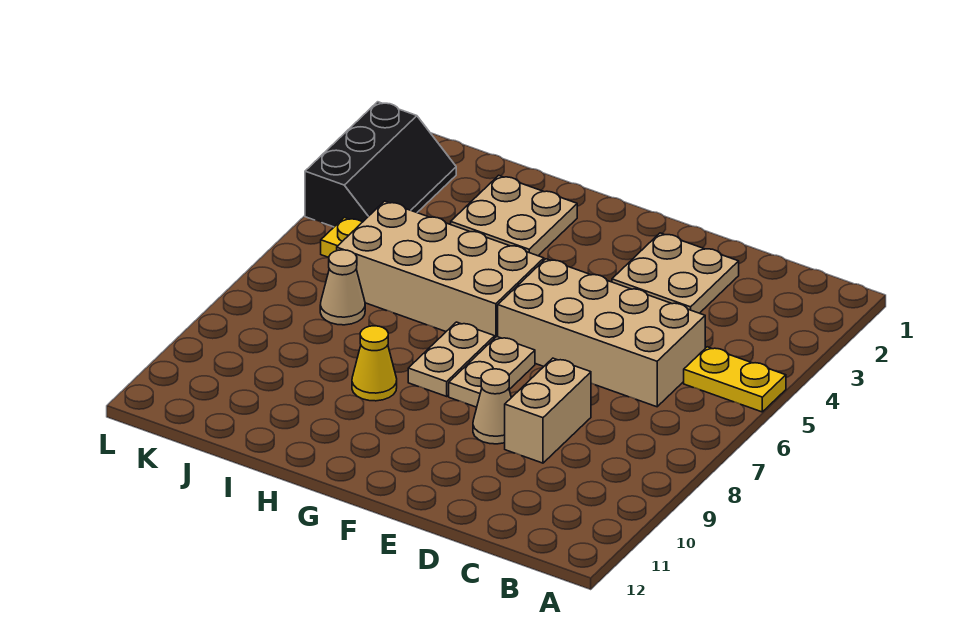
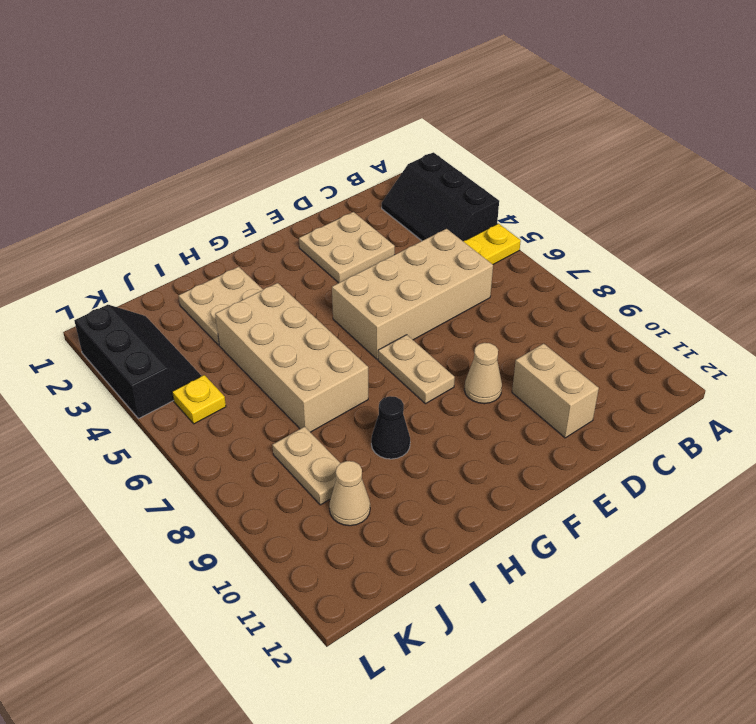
none -> black slope A2:B4 level 1 top A
tan brick D8:D9 level 1 -> tan brick D10:D11 level 1
tan brick G5:J6 level 1 -> tan brick H4:I7 level 1
tan plate G7:G8 level 1 -> tan plate J8:J9 level 1
yellow cone H9 level 1 -> black cone H9 level 1
tan cone J7 level 1 -> tan cone J10 level 1

